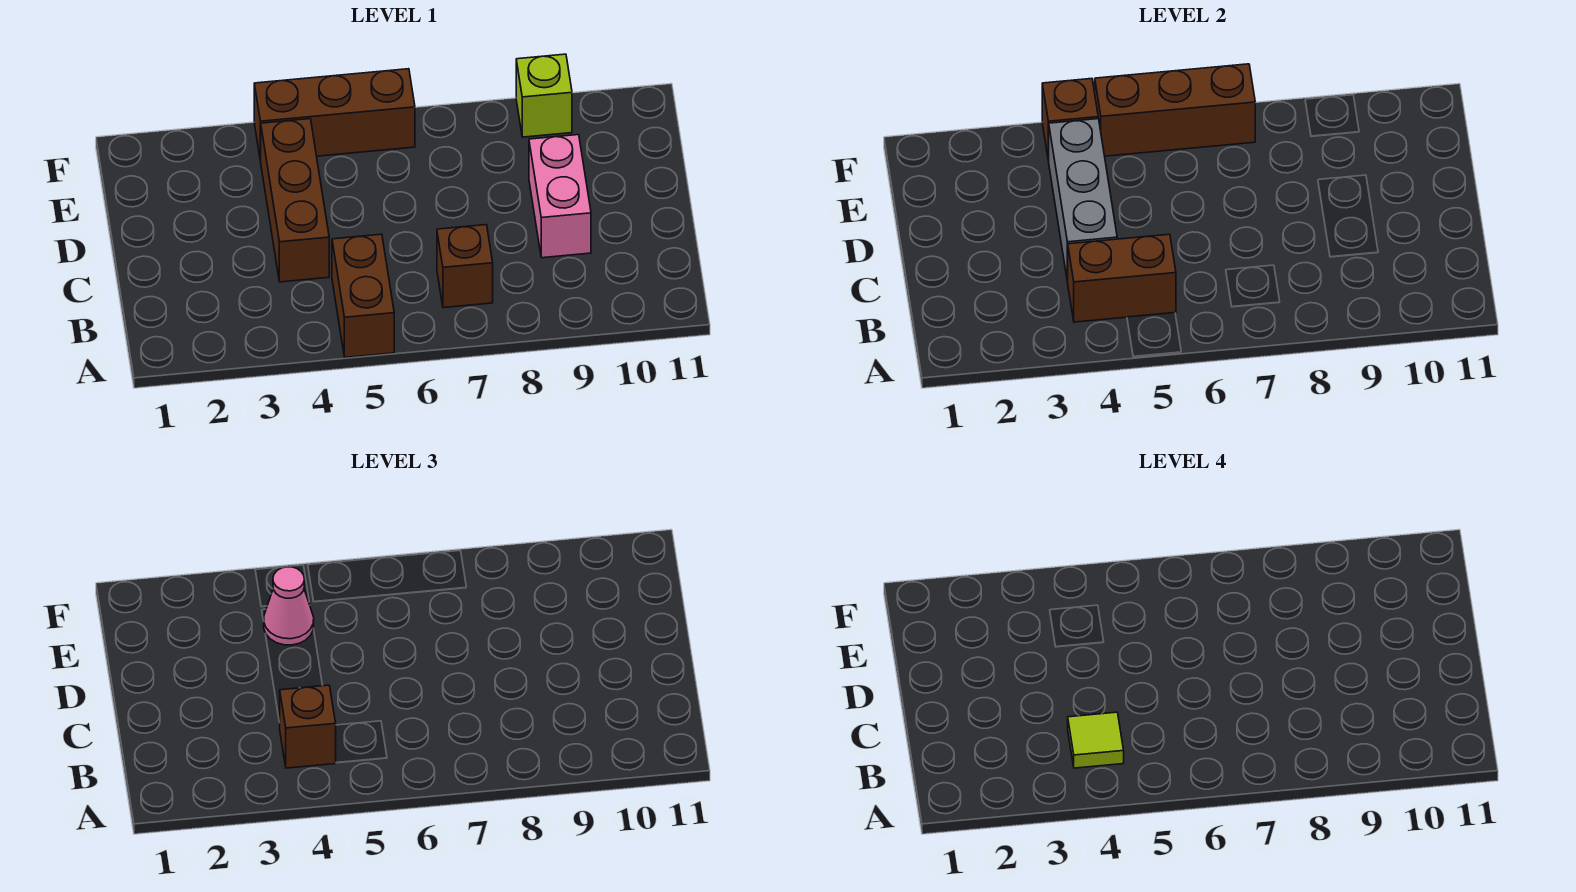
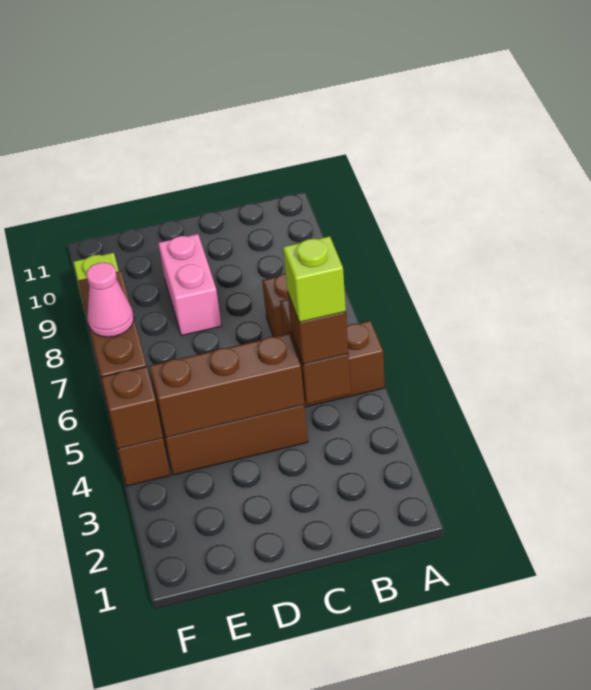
lime tile B4 level 4 -> lime brick B4 level 4
grey brick C4:E4 level 2 -> brown brick C4:E4 level 2
pink brick C9:D9 level 1 -> pink brick D8:D9 level 1
pink cone E4 level 3 -> pink cone F6 level 3

